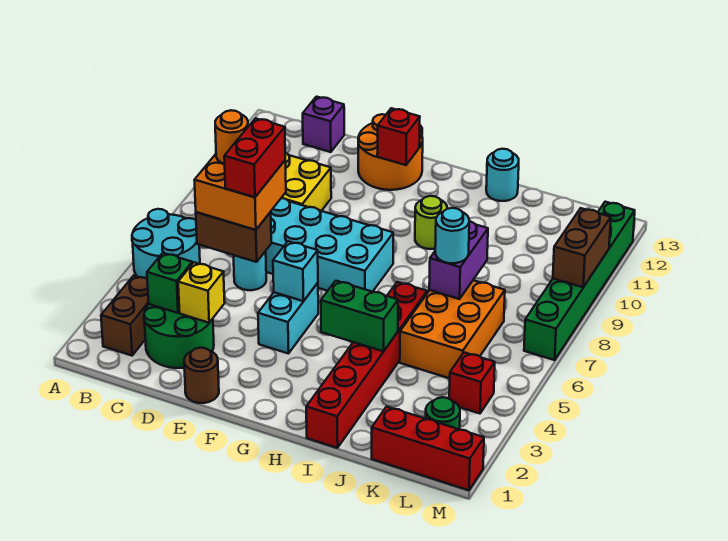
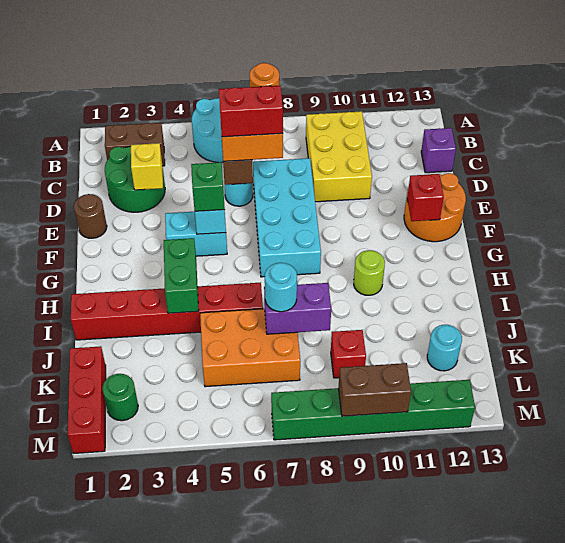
green brick C3 level 2 -> green brick F5 level 3
cyan round brick I13 level 1 -> cyan round brick K12 level 1
red brick L4 level 1 -> red brick K9 level 1

